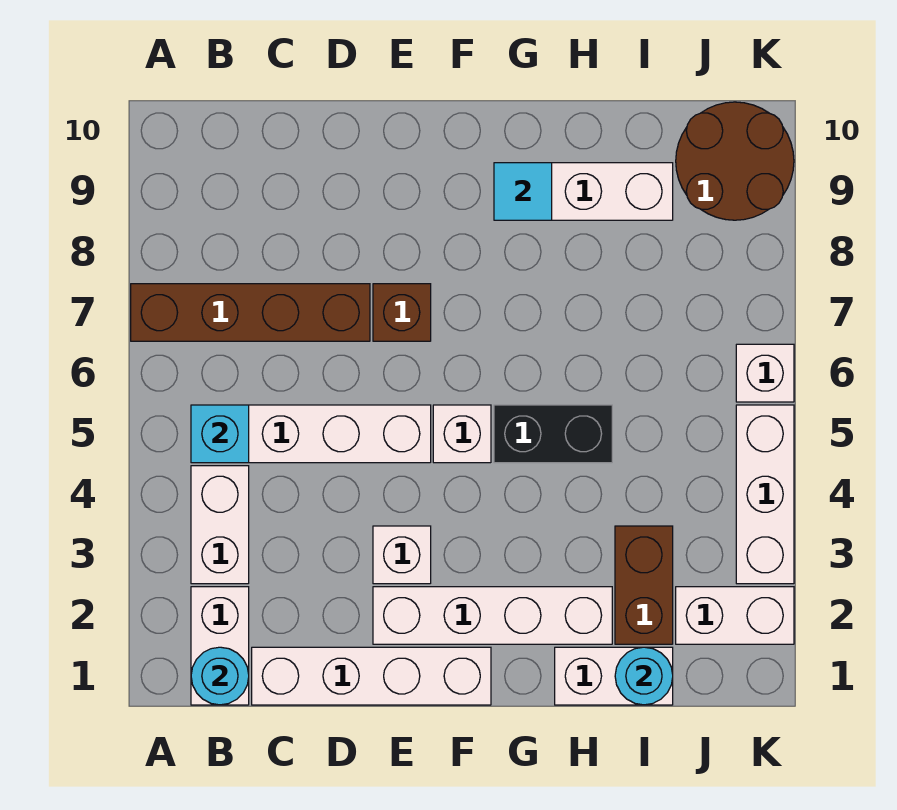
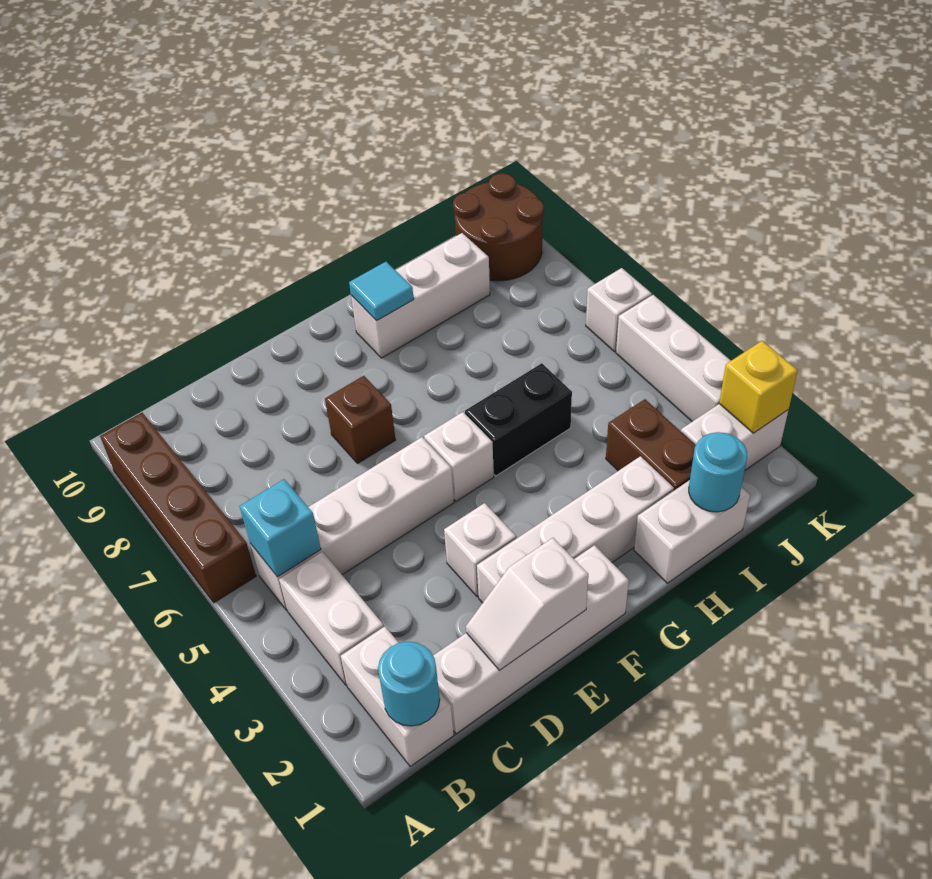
brown brick A7:D7 level 1 -> brown brick A6:A9 level 1
none -> white slope D1:E1 level 2 top E
none -> yellow brick K2 level 2

